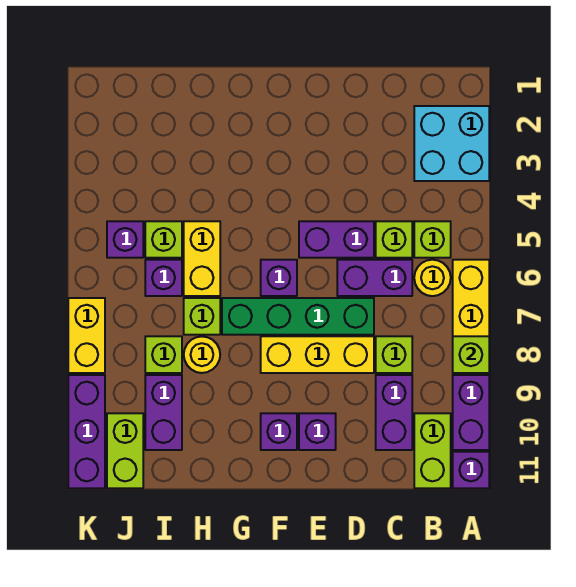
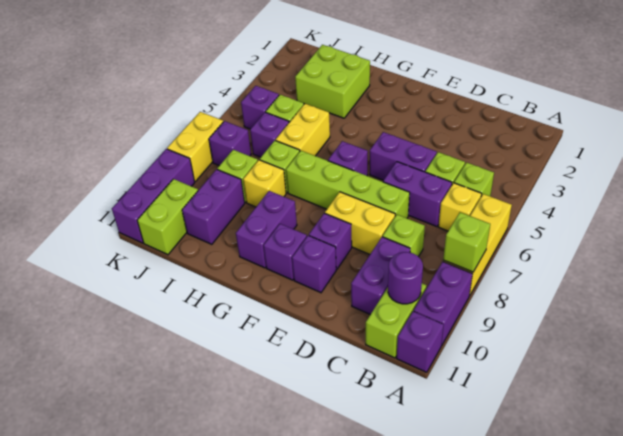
cyan brick A2:B3 level 1 -> none
yellow round brick B6 level 1 -> yellow brick B6 level 1
none -> purple round brick B10 level 2
green brick D7:G7 level 1 -> lime brick D7:G7 level 1
yellow brick D8:F8 level 1 -> yellow brick D8:E8 level 1
none -> purple brick E9 level 1
none -> purple brick G9:G10 level 1
none -> lime brick H2:I3 level 1
yellow round brick H8 level 1 -> yellow brick H8 level 1
none -> purple brick J7 level 1

